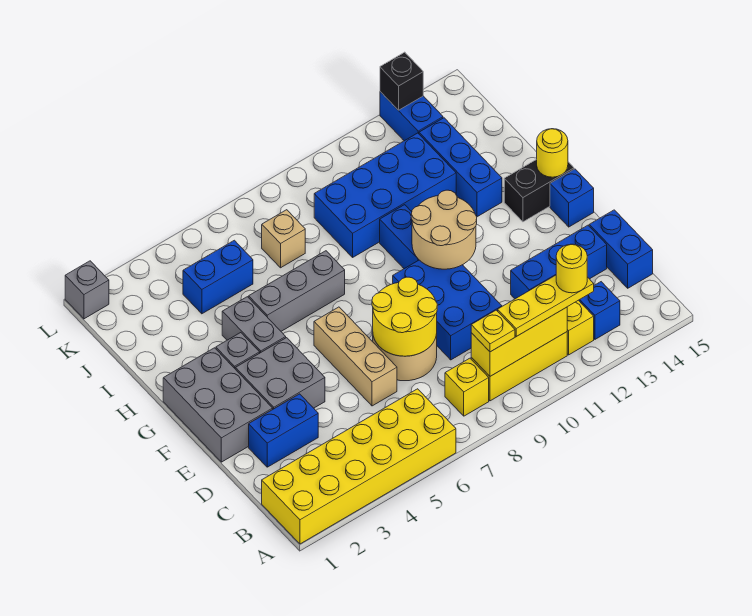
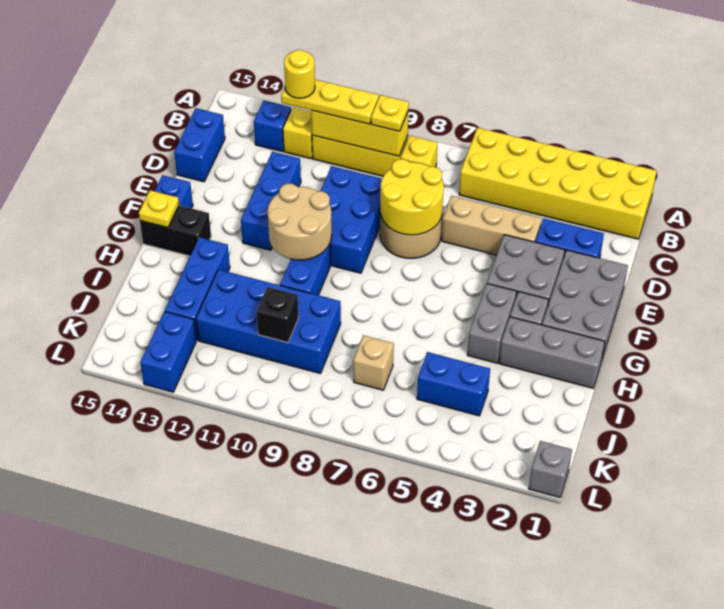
tan brick D6:F6 level 1 -> tan brick D4:D6 level 1
blue brick D12:D14 level 1 -> blue brick D12:F12 level 1
yellow round brick G15 level 2 -> yellow plate G15 level 2
grey brick H5:H7 level 1 -> grey brick H1:H3 level 1
black brick L13 level 2 -> black brick J10 level 2

